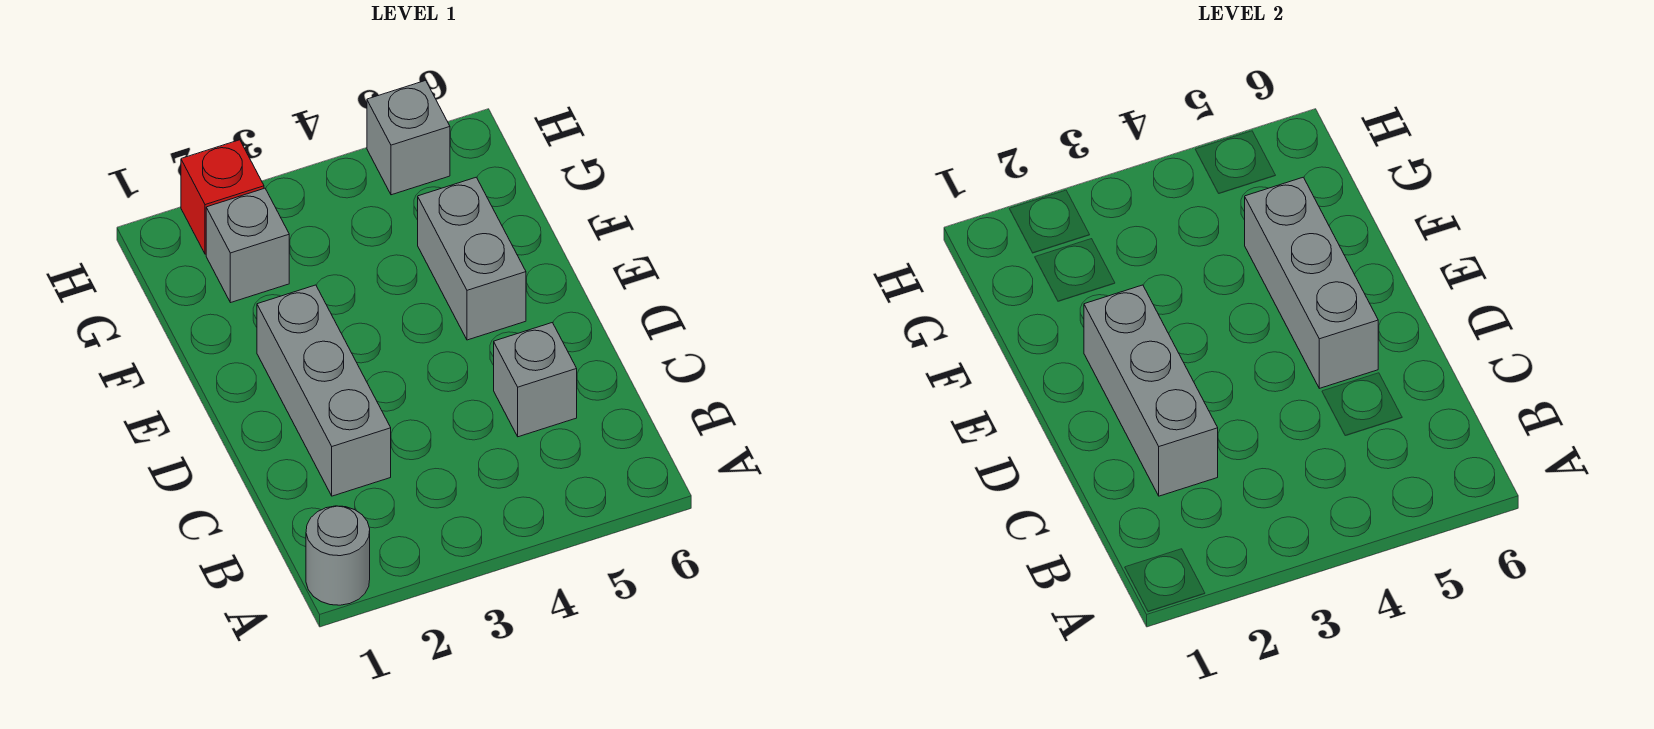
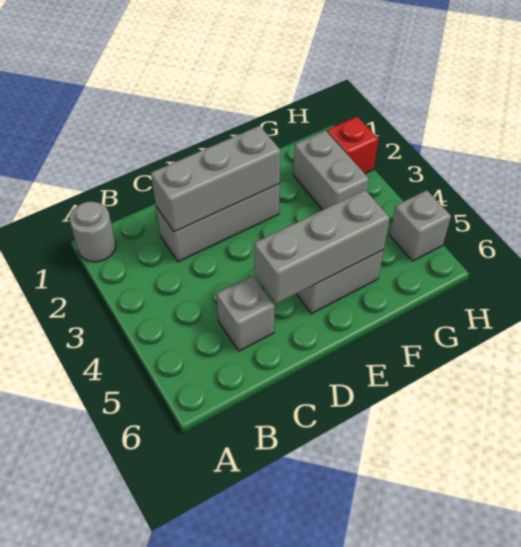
grey brick G2 level 1 -> grey brick G2:G3 level 1

